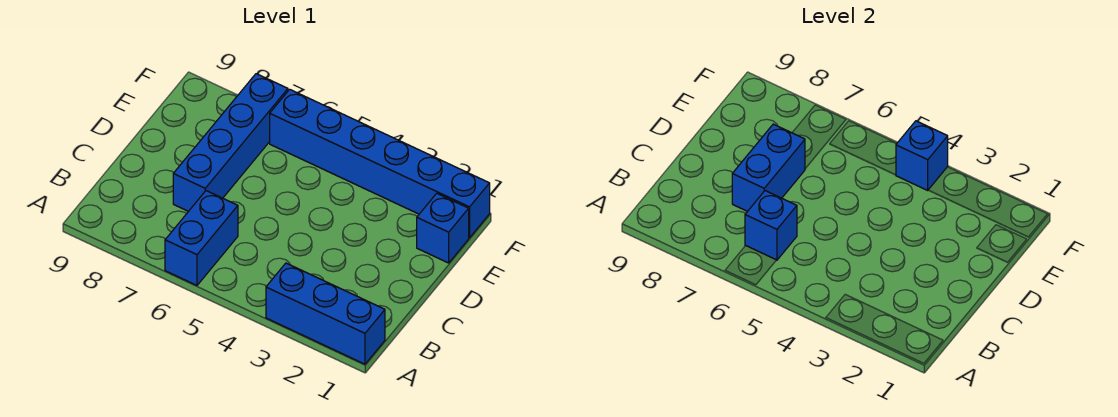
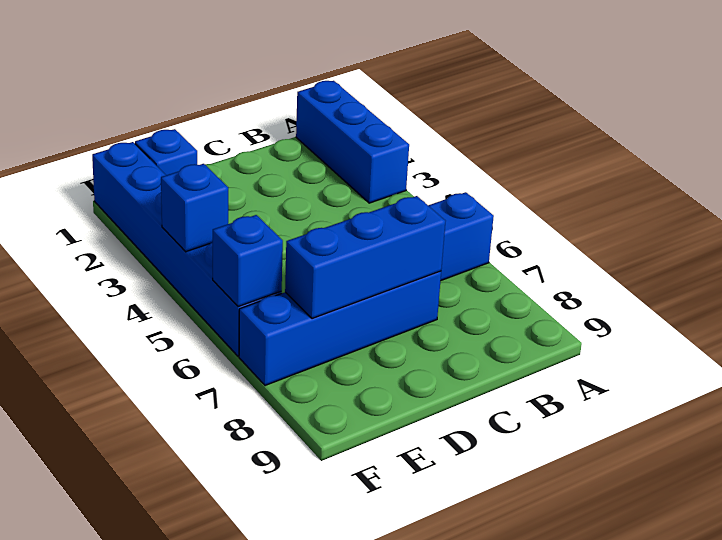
blue brick B6 level 2 -> blue brick F6 level 2
blue brick C7:D7 level 2 -> blue brick C7:E7 level 2

